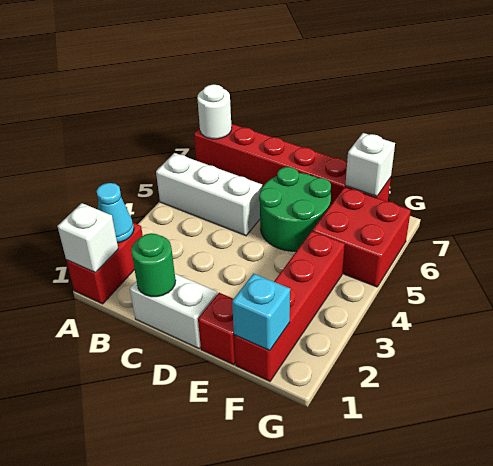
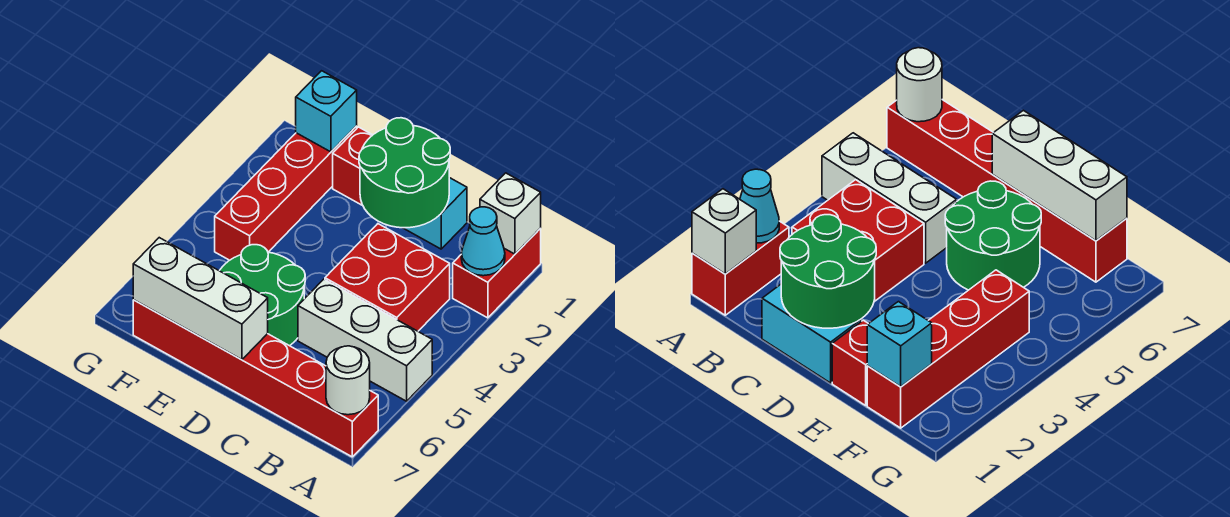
white brick C1:D1 level 1 -> cyan brick C1:D1 level 1
green round brick C1 level 2 -> green round brick C1:D2 level 2
red brick F5:G6 level 1 -> red brick B3:C4 level 1
white brick F7 level 2 -> white brick D7:F7 level 2

